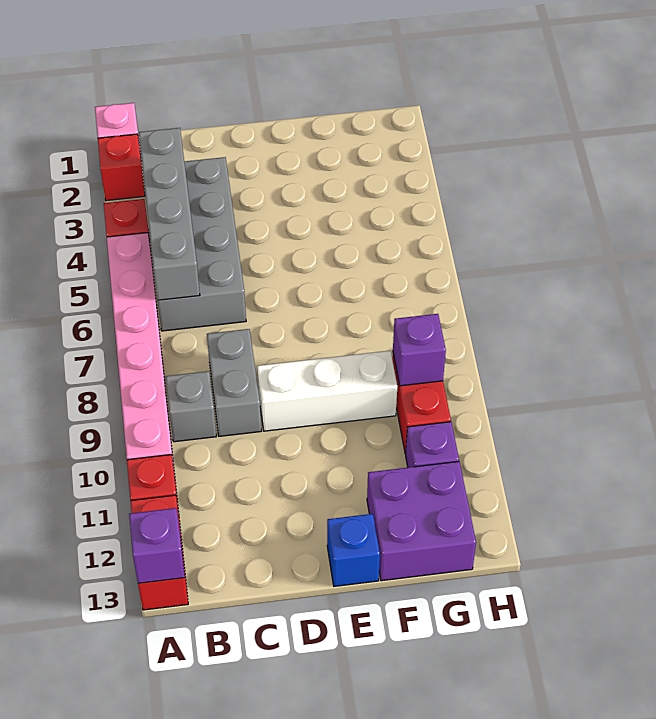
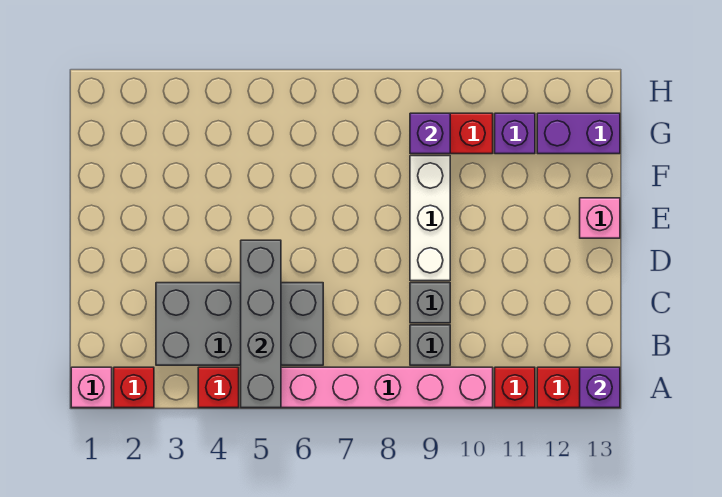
grey brick B3:B6 level 2 -> grey brick A5:D5 level 2
grey brick C8:C9 level 1 -> grey brick C9 level 1
blue brick E13 level 1 -> pink brick E13 level 1
purple brick F12:G13 level 1 -> purple brick G12:G13 level 1

